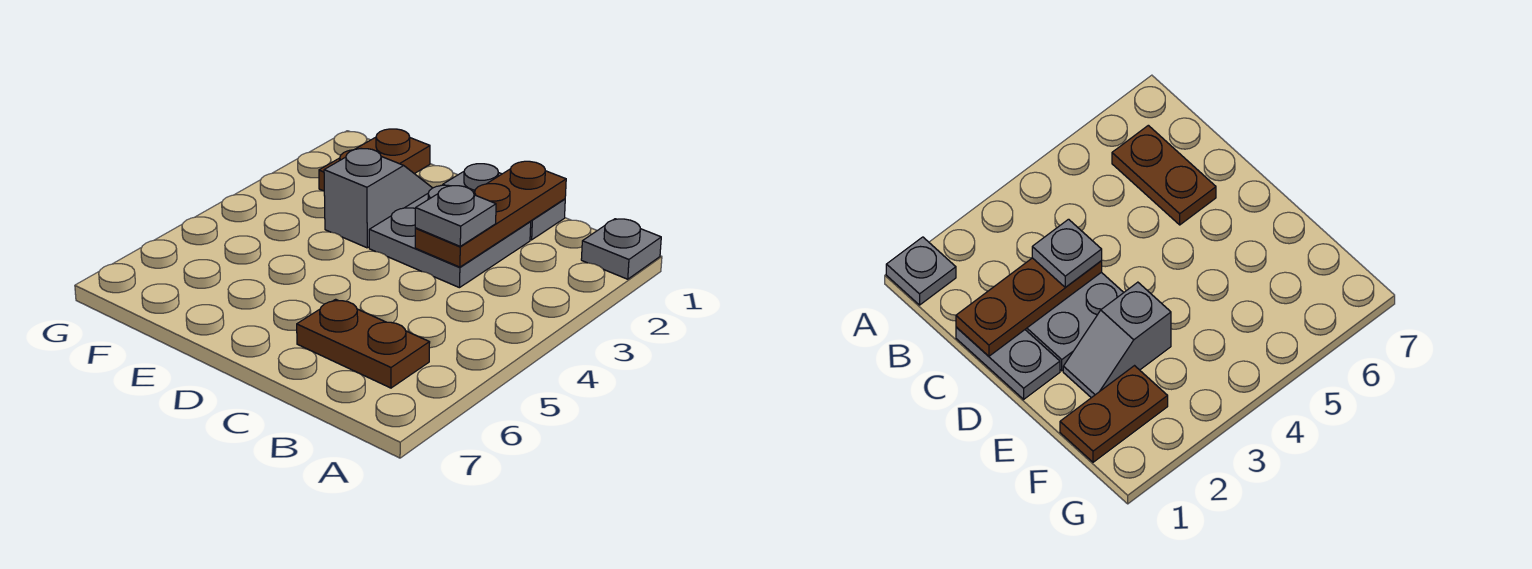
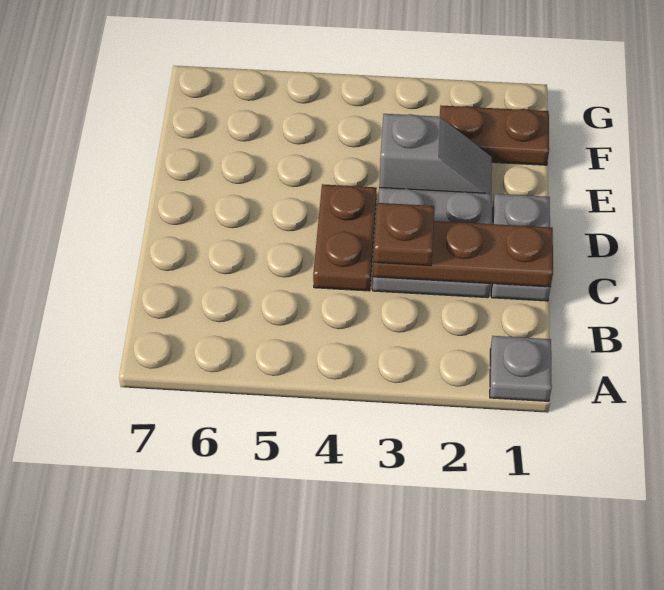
brown plate B6:C6 level 1 -> brown plate C4:D4 level 1
grey plate C3 level 3 -> brown plate C3 level 3

